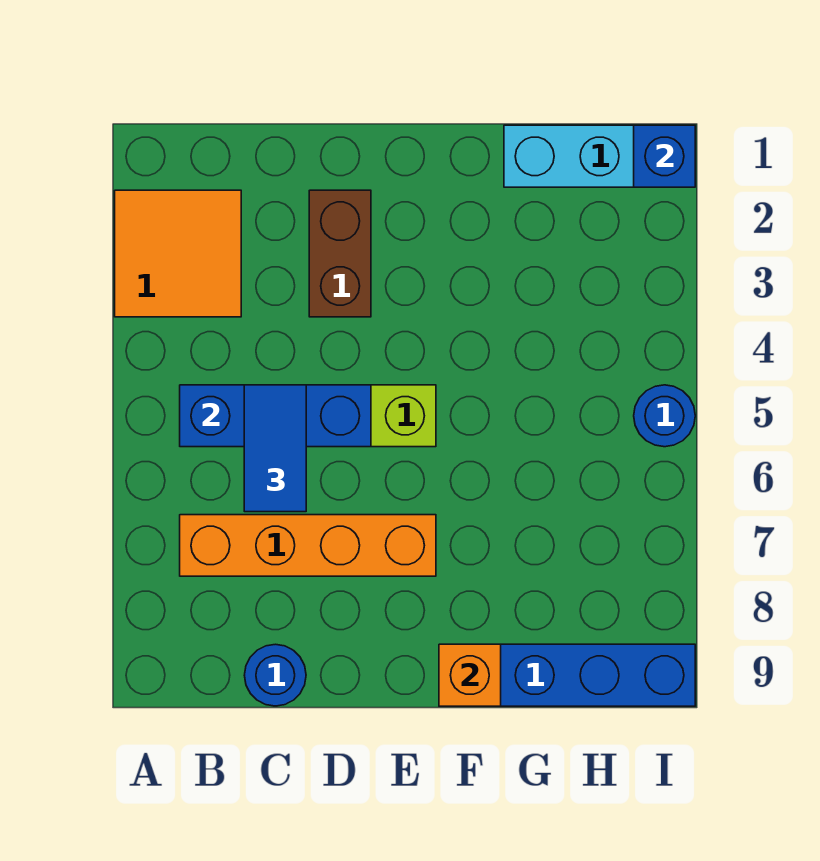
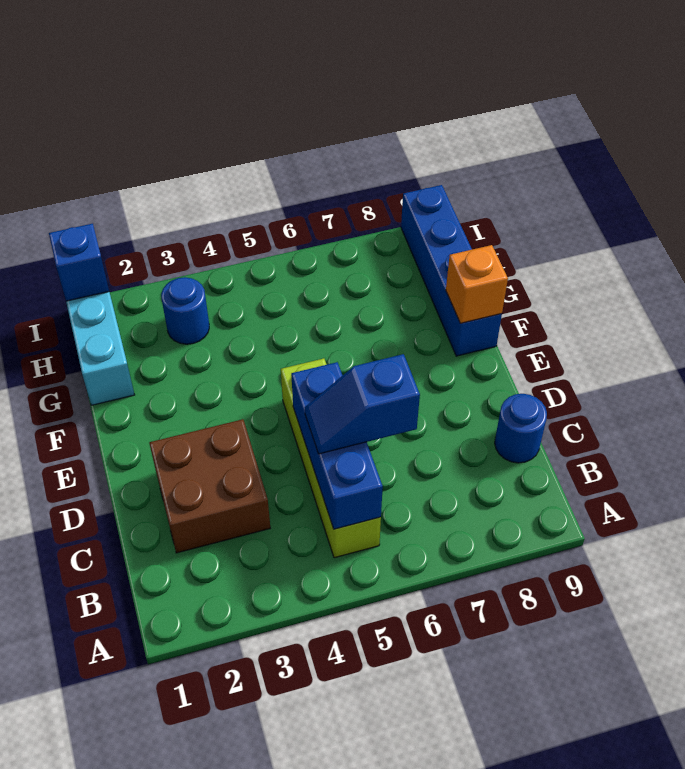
orange tile A2:B3 level 1 -> none
orange brick B7:E7 level 1 -> none
blue tile C5:C6 level 3 -> blue slope C5:C6 level 3 top 6
brown brick D2:D3 level 1 -> brown brick C2:D3 level 1
blue round brick I5 level 1 -> blue round brick H3 level 1

